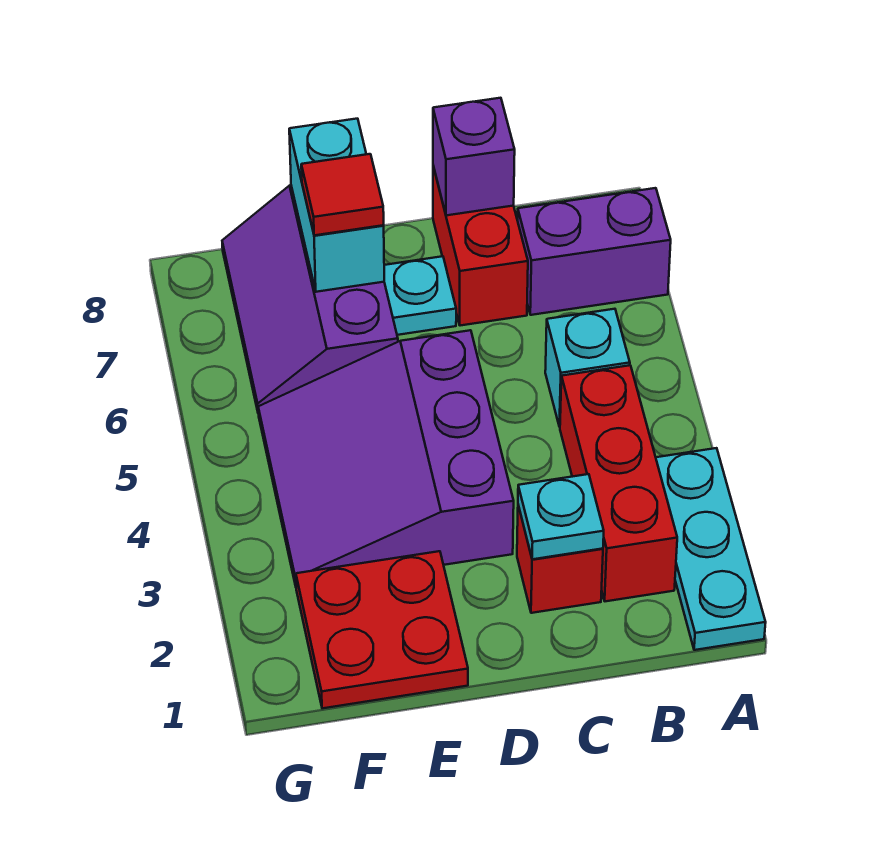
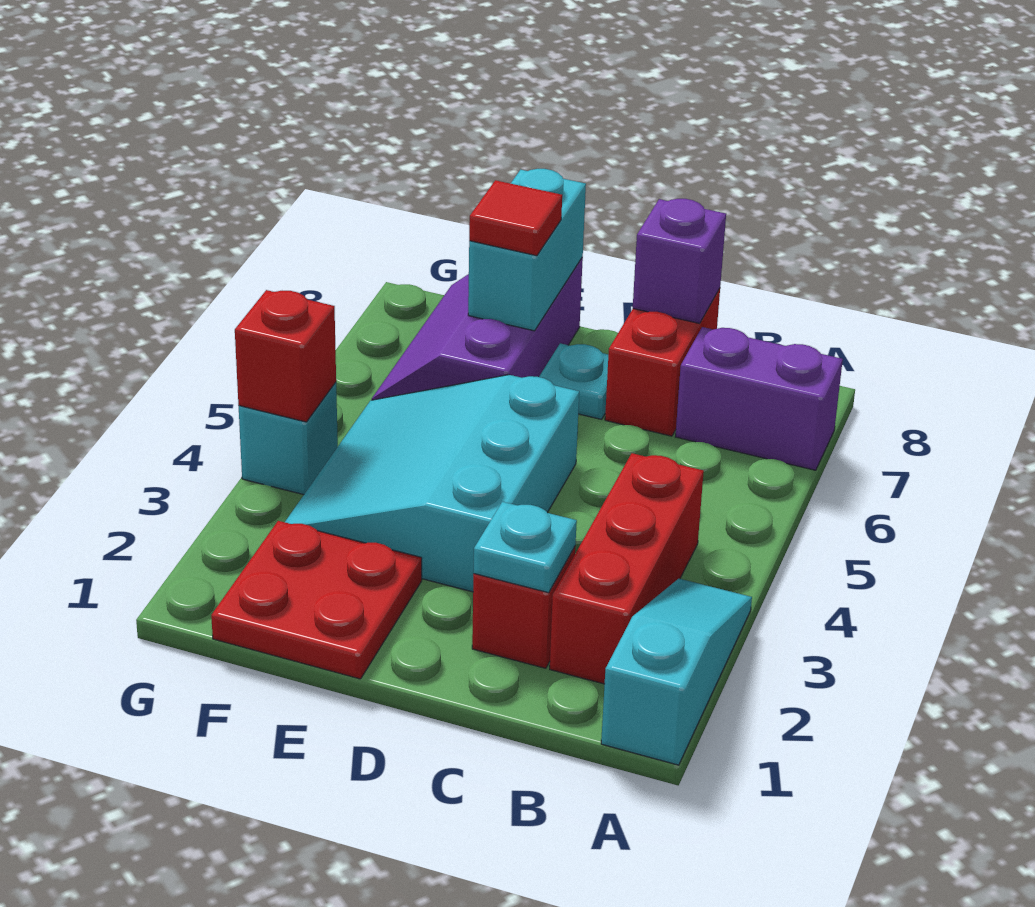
cyan plate A1:A3 level 1 -> cyan slope A1:A3 level 1 top 1
cyan brick B5 level 1 -> cyan brick G4 level 1
purple slope D3:F5 level 1 top D -> cyan slope D3:F5 level 1 top D
none -> red brick G4 level 2

